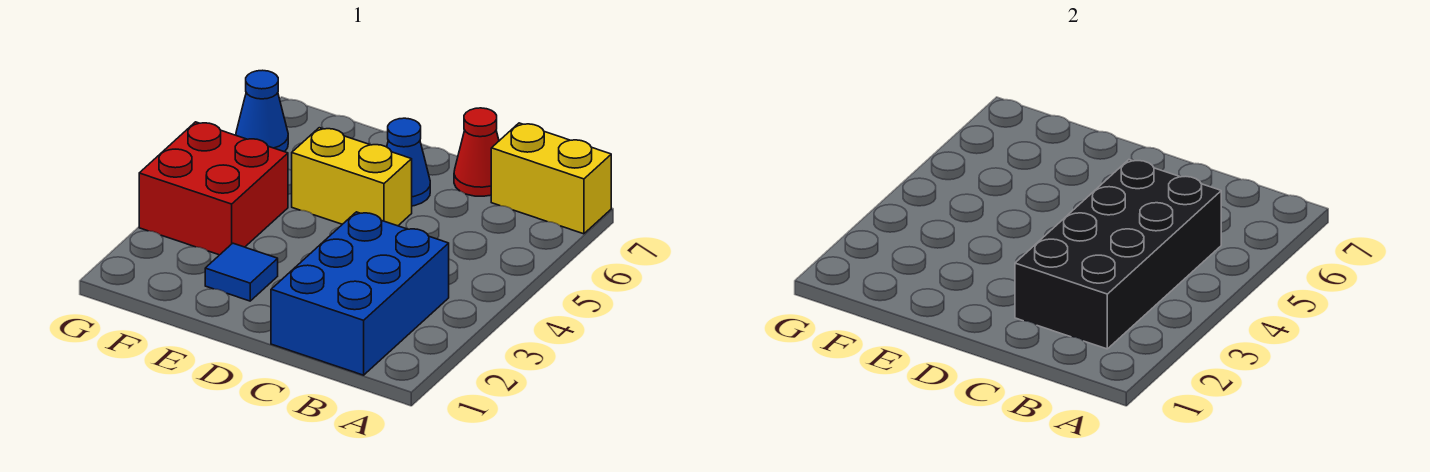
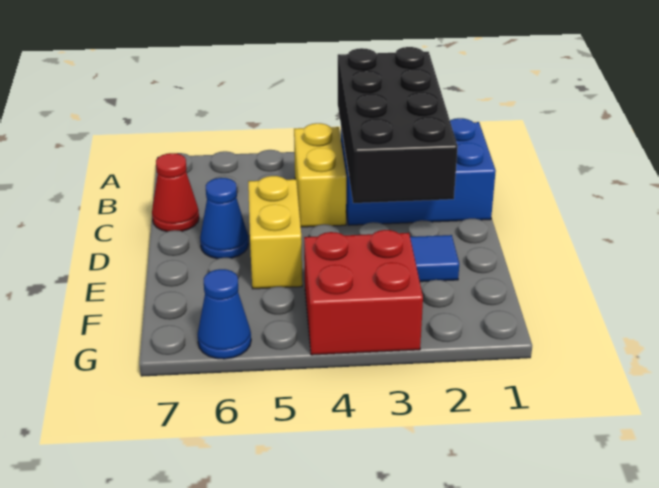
yellow brick A7:B7 level 1 -> yellow brick B4:C4 level 1
black brick B2:C5 level 2 -> black brick A2:D3 level 2

